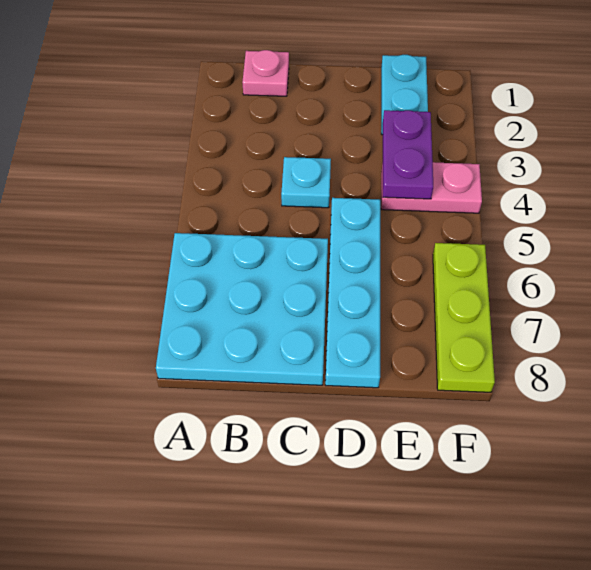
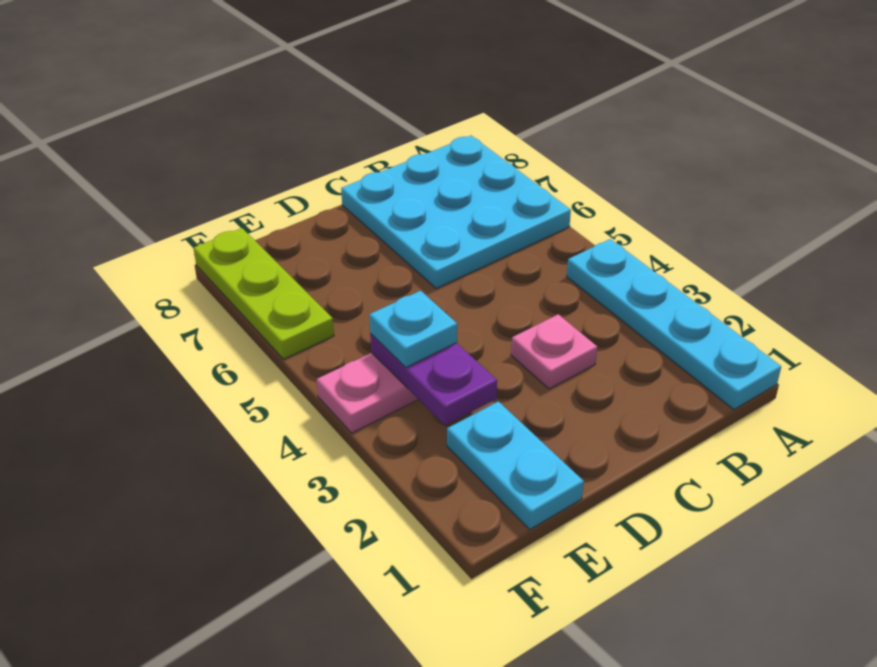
pink plate B1 level 1 -> pink plate C3 level 1
cyan plate C4 level 1 -> cyan plate E4 level 3
cyan plate D5:D8 level 1 -> cyan plate A1:A4 level 1

